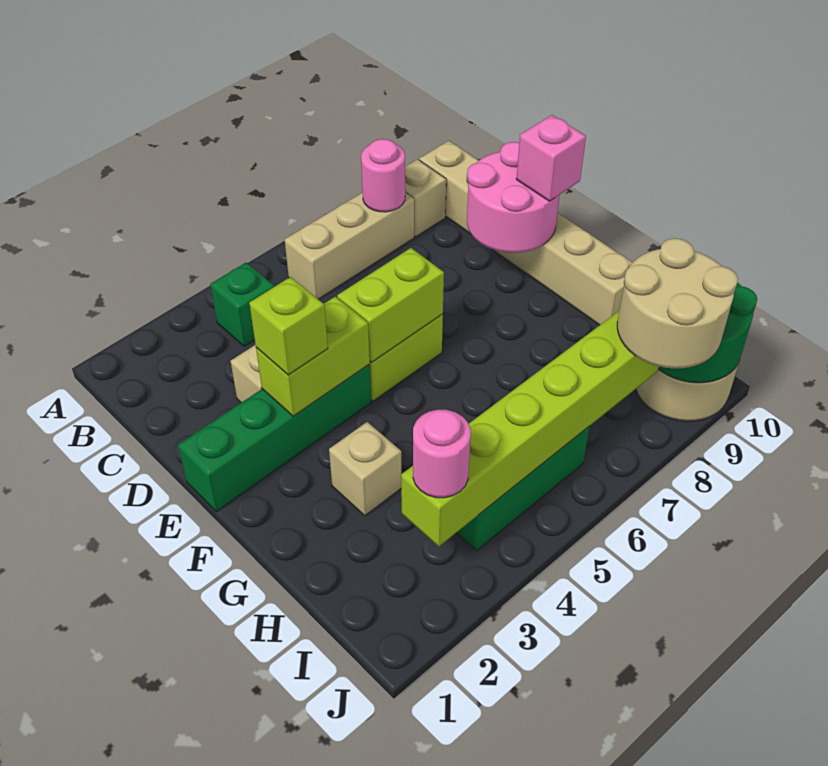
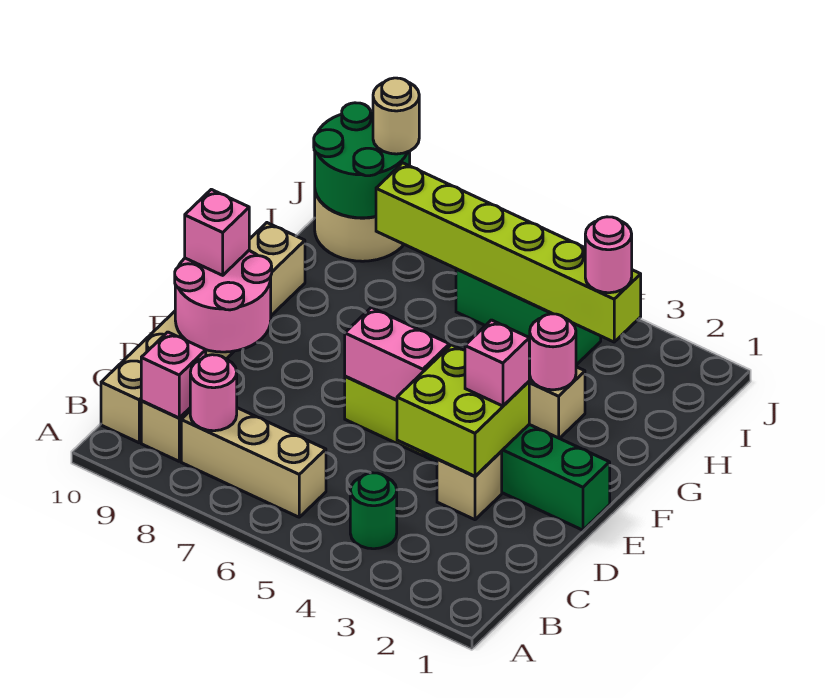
green brick B4 level 1 -> green round brick B4 level 1
none -> pink brick B9 level 2
lime brick E3:E4 level 2 -> lime brick D3:E4 level 2
lime brick E3 level 3 -> pink brick E3 level 3
lime brick E5:E6 level 2 -> pink brick E5:E6 level 2
none -> pink round brick G3 level 2
tan round brick I8:J9 level 3 -> tan round brick J9 level 3

